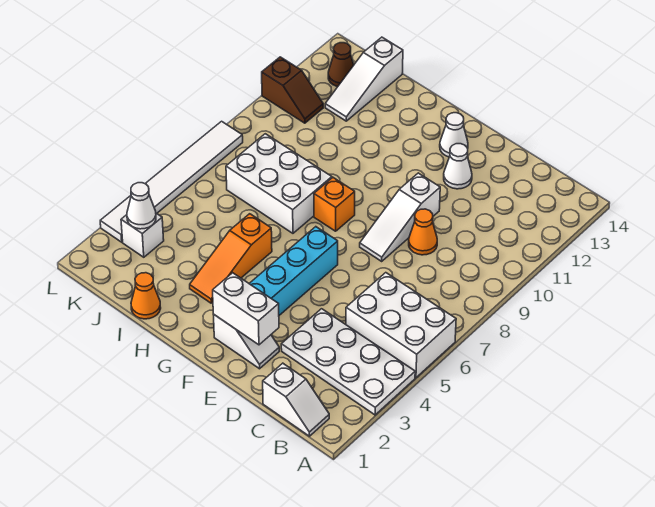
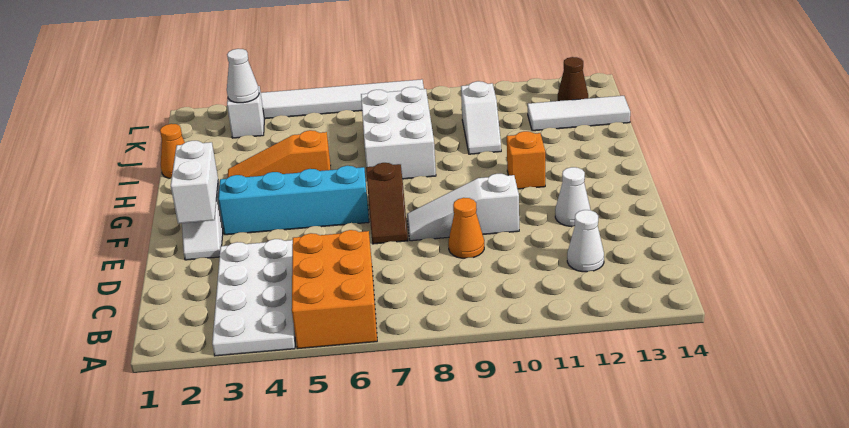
white brick A5:C6 level 1 -> orange brick A5:C6 level 1
white slope B1:C1 level 1 top C -> white slope I10:J10 level 1 top J
white cone F13 level 1 -> white cone C12 level 1
orange brick G8 level 1 -> orange brick G11 level 1
white slope J12:J14 level 1 top 14 -> white tile J12:J14 level 1
brown slope K11:L11 level 1 top L -> brown slope E7:F7 level 1 top F

